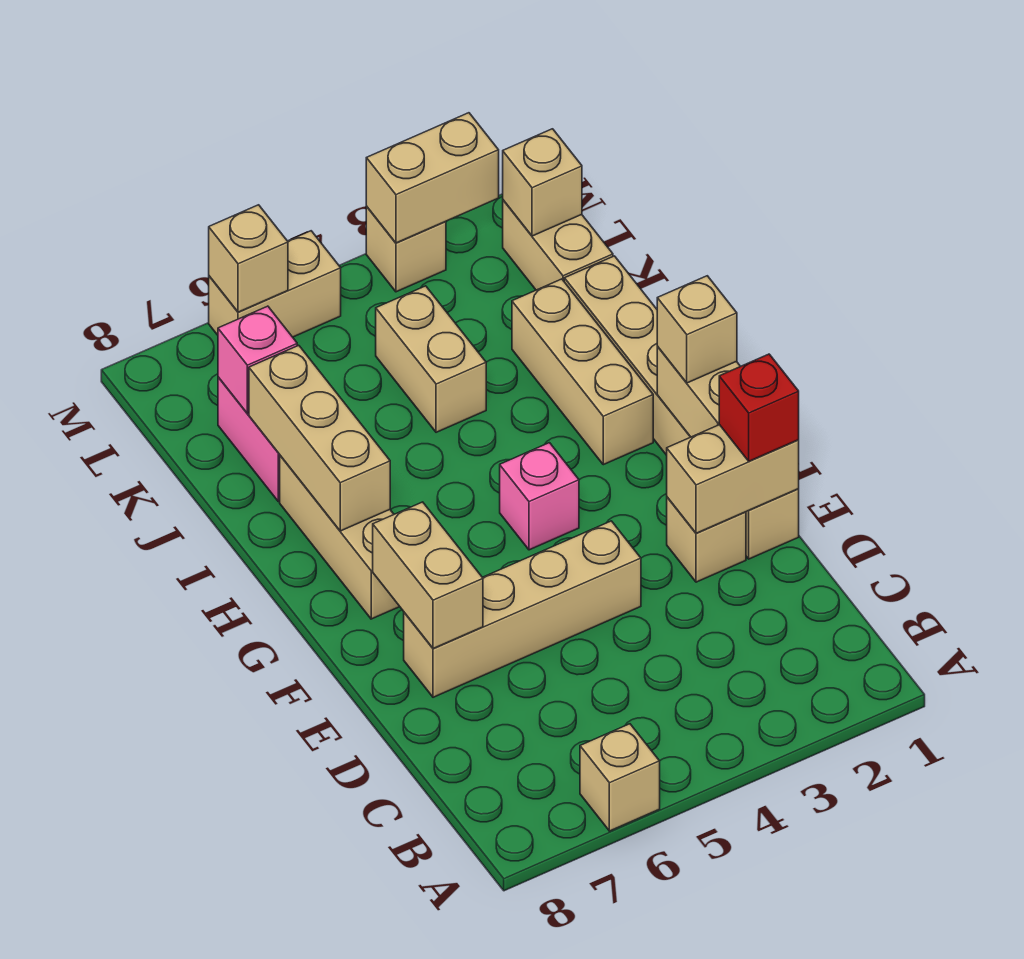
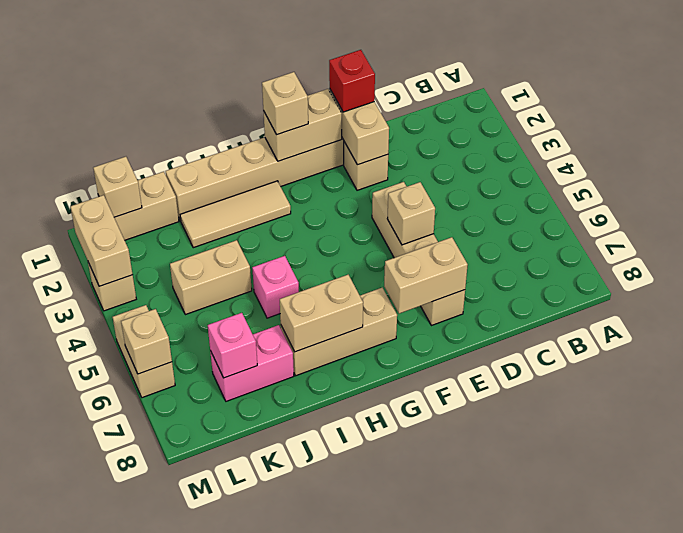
tan brick A6 level 1 -> tan brick E5 level 2
pink brick G4 level 1 -> pink brick I5 level 1
tan brick H2:J2 level 1 -> tan tile H2:J2 level 1
tan brick H7:J7 level 2 -> tan brick H7:I7 level 2

